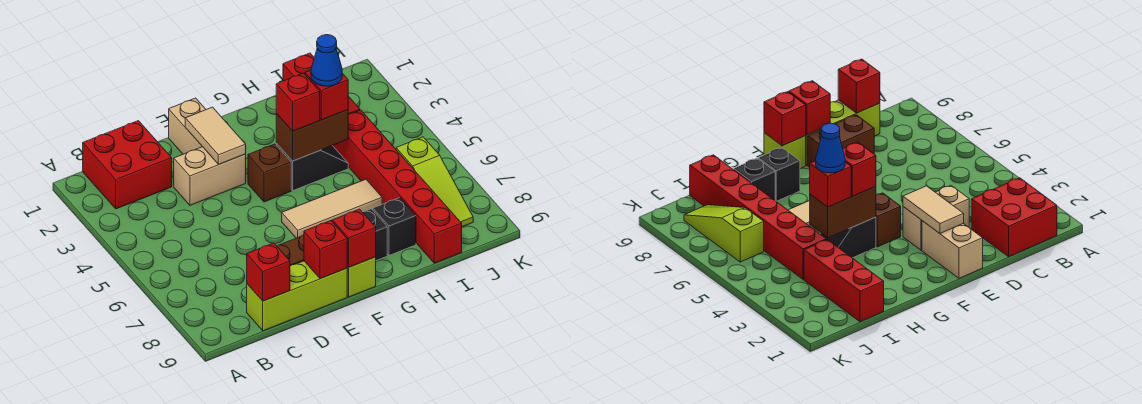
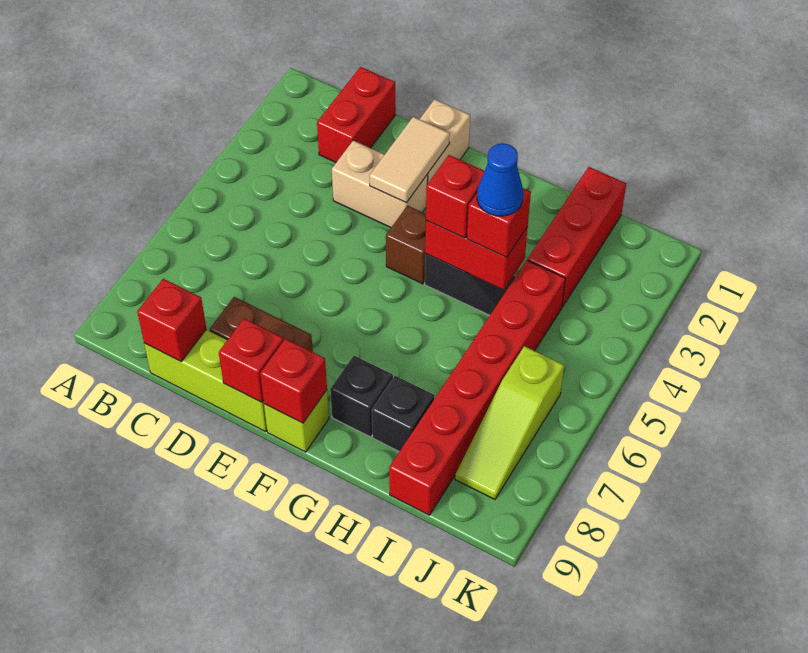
red brick B1:C2 level 1 -> red brick C1:C2 level 1
tan tile F6:H6 level 1 -> none
brown brick G4:H4 level 2 -> red brick G4:H4 level 2

